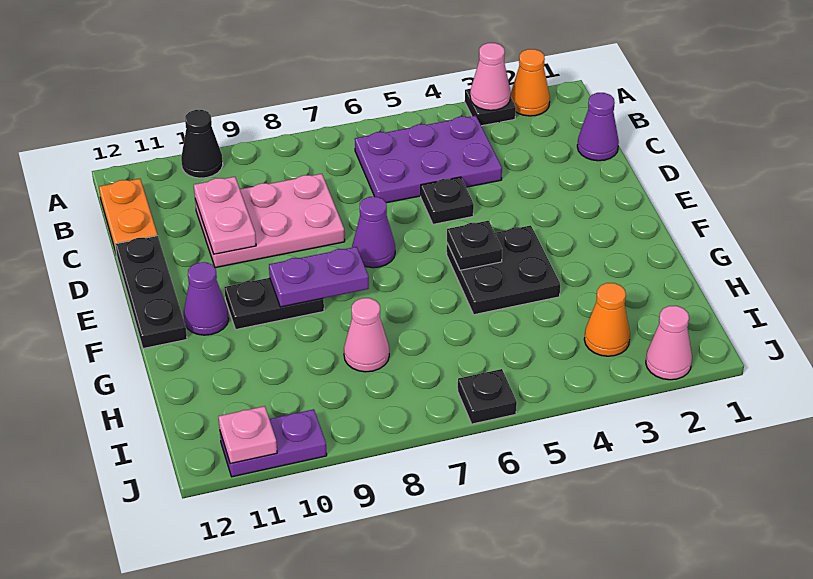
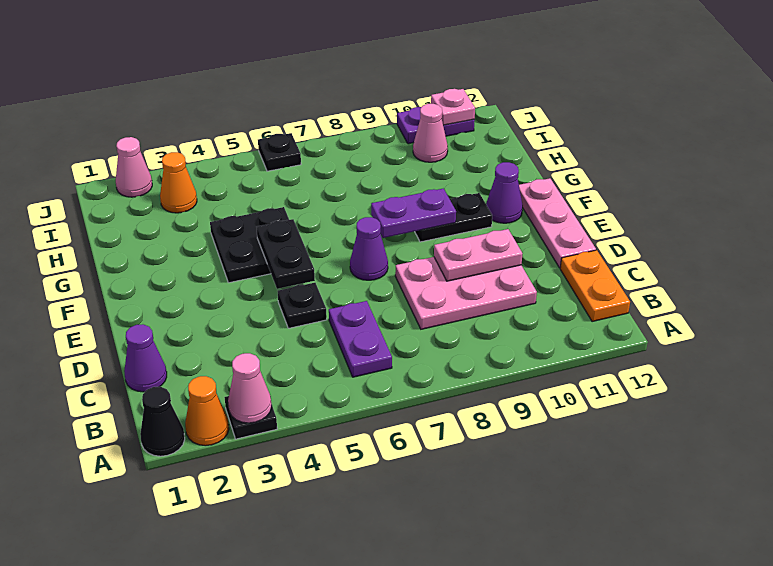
black cone A10 level 1 -> black cone A1 level 1
purple plate B4:C6 level 1 -> purple plate B6:C6 level 1
pink plate C10:D10 level 2 -> pink plate D9:D10 level 2
black plate D12:F12 level 1 -> pink plate D12:F12 level 1
black plate F5 level 2 -> black plate E5:F5 level 2
pink cone H8 level 1 -> pink cone I10 level 1

